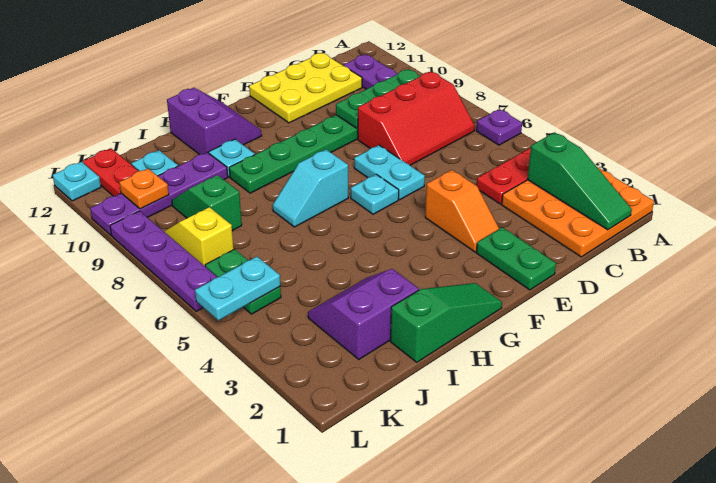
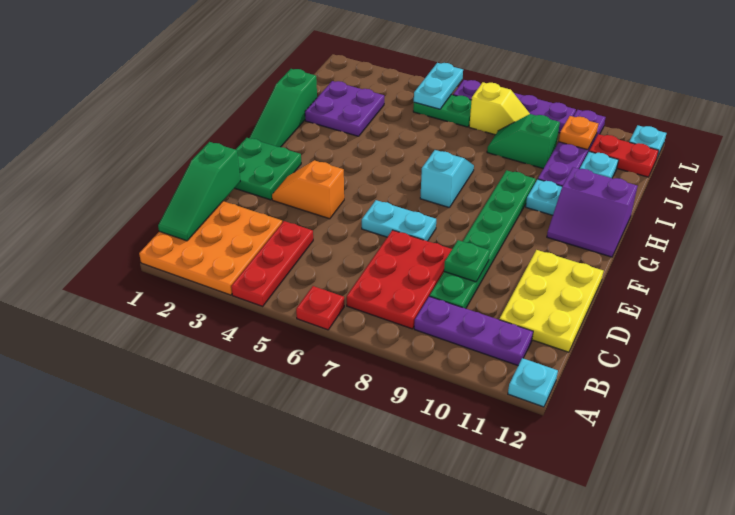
purple plate A6 level 1 -> red plate A6 level 1
green slope B1:B3 level 2 top 3 -> green slope B1:D1 level 2 top D
red slope B7:D8 level 1 top 8 -> red plate B7:D8 level 1
green plate B9:D9 level 2 -> green plate D9 level 2
green plate E1:E2 level 1 -> green plate E1:F2 level 1
cyan plate F6 level 1 -> cyan plate A12 level 1
purple slope I2:J3 level 1 top 2 -> purple plate I2:J3 level 1
green slope J8:J9 level 1 top 8 -> green slope J8:J9 level 1 top 9

